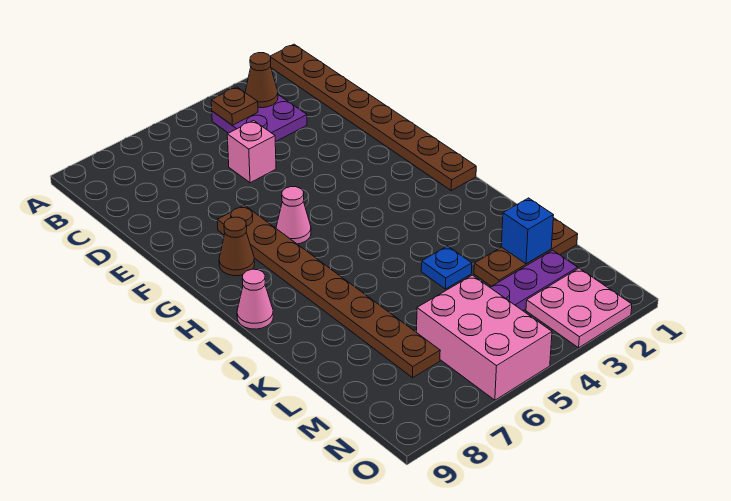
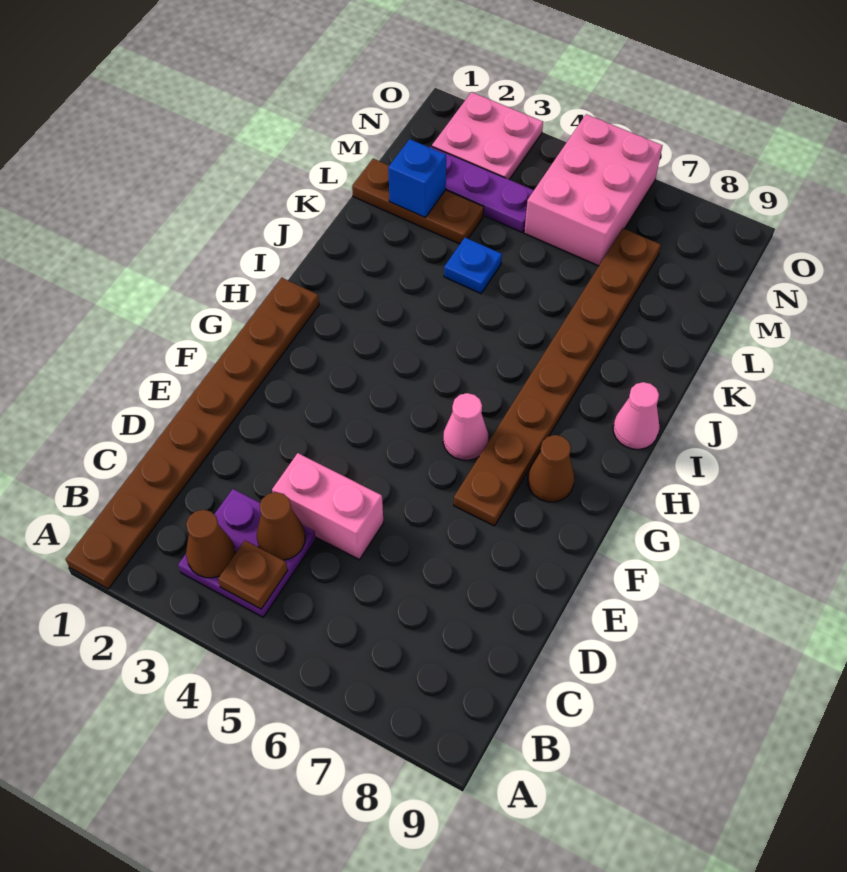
none -> brown cone C4 level 2
pink brick D5 level 1 -> pink brick D4:D5 level 1

